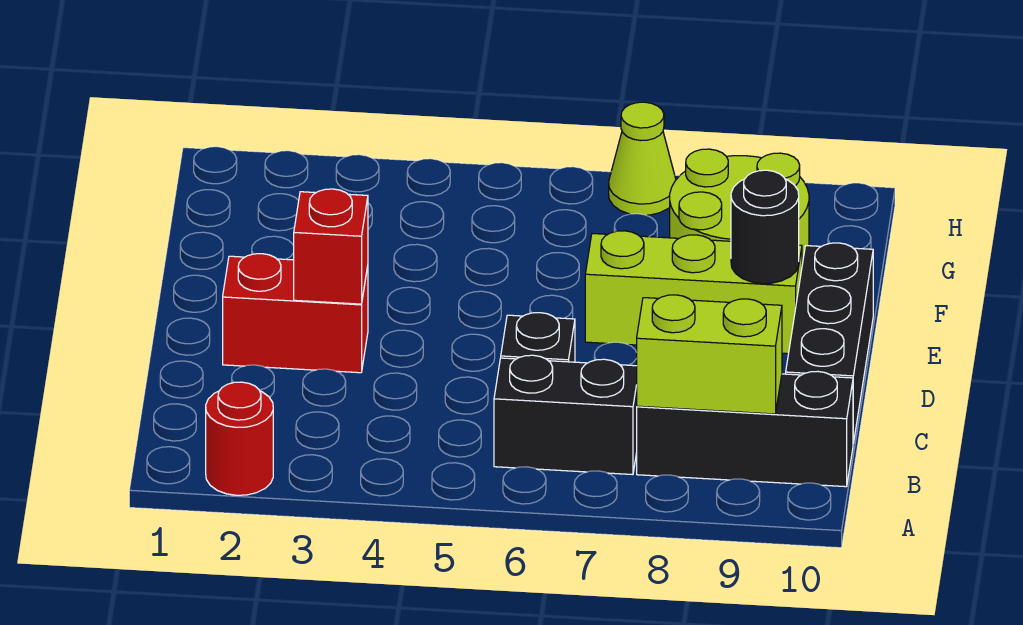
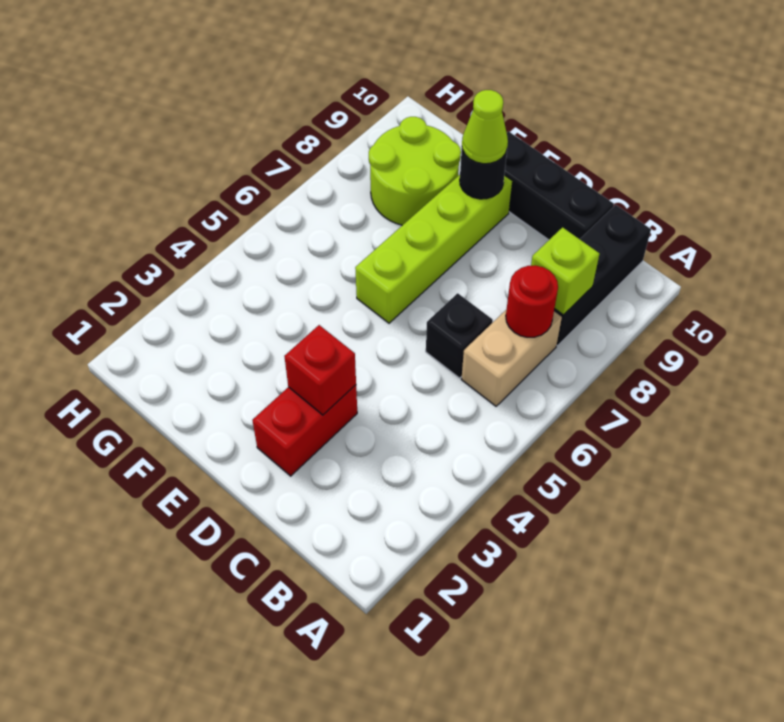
red round brick A2 level 1 -> red round brick B7 level 2
black brick B6:B7 level 1 -> tan brick B6:B7 level 1
lime brick B8:B9 level 2 -> lime brick B8 level 2
lime brick E7:E9 level 1 -> lime brick E6:E9 level 1
lime cone H7 level 1 -> lime cone E9 level 3

